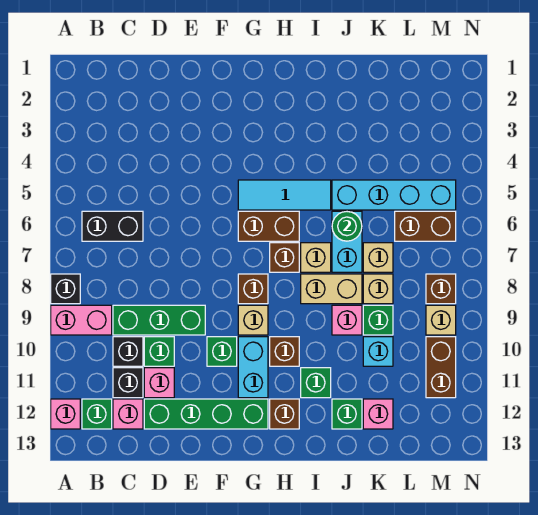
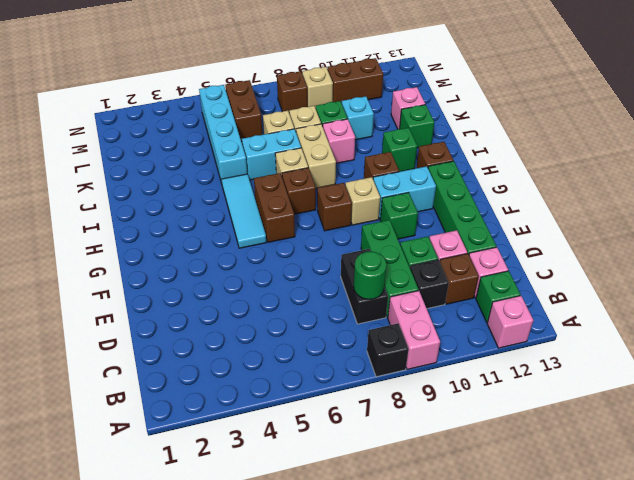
black brick B6:C6 level 1 -> black brick C8:D8 level 1
black brick C11 level 1 -> brown brick C11 level 1
green round brick J6 level 2 -> green round brick C8 level 2

